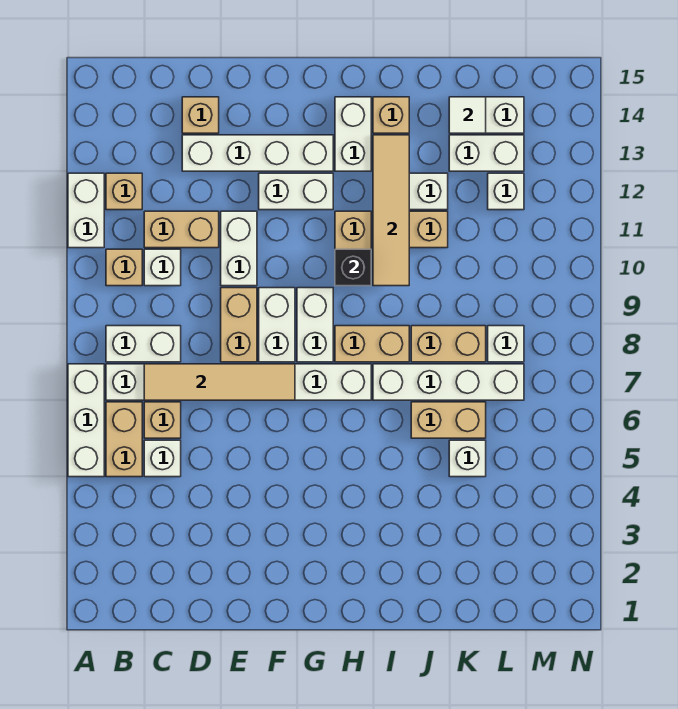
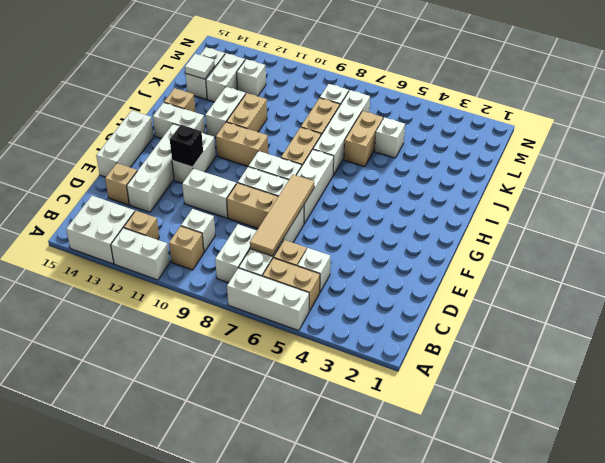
none -> white brick A13:B14 level 1
tan brick C11:D11 level 1 -> none
none -> white brick E15:G15 level 1
black brick H10 level 2 -> black brick F12 level 2
tan tile I10:I13 level 2 -> none

